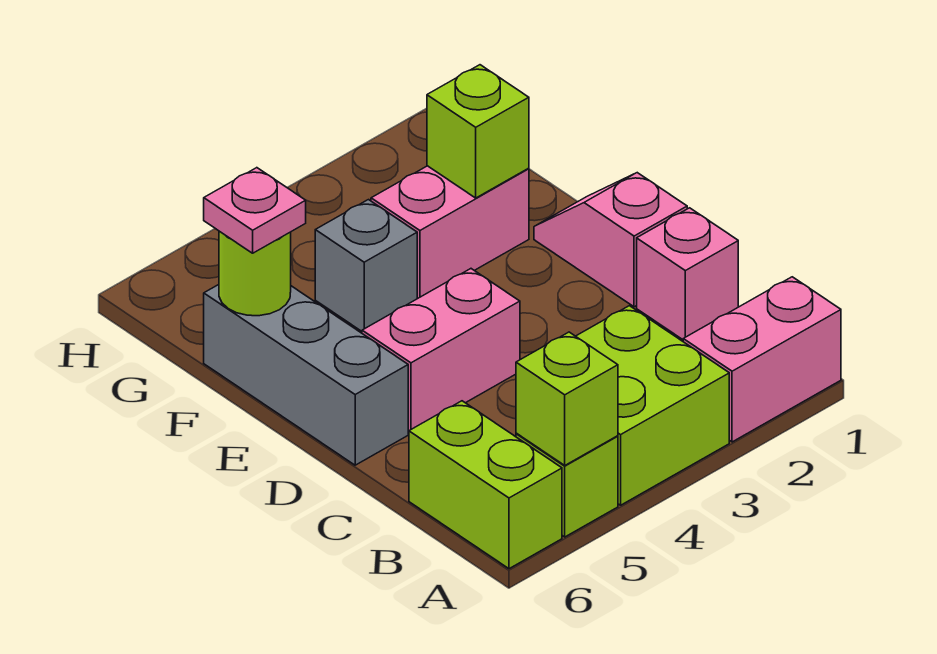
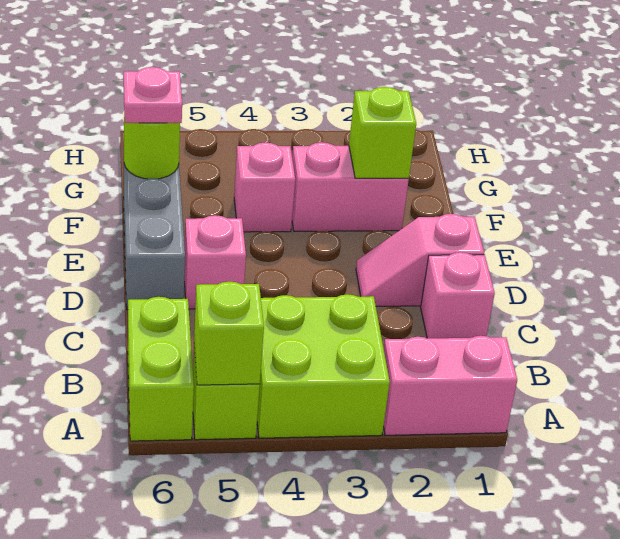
pink slope D1:E1 level 1 top D -> pink slope D1:D2 level 1 top 1
pink brick D4:D5 level 1 -> pink brick D5 level 1
grey brick F4 level 1 -> pink brick F4 level 1

